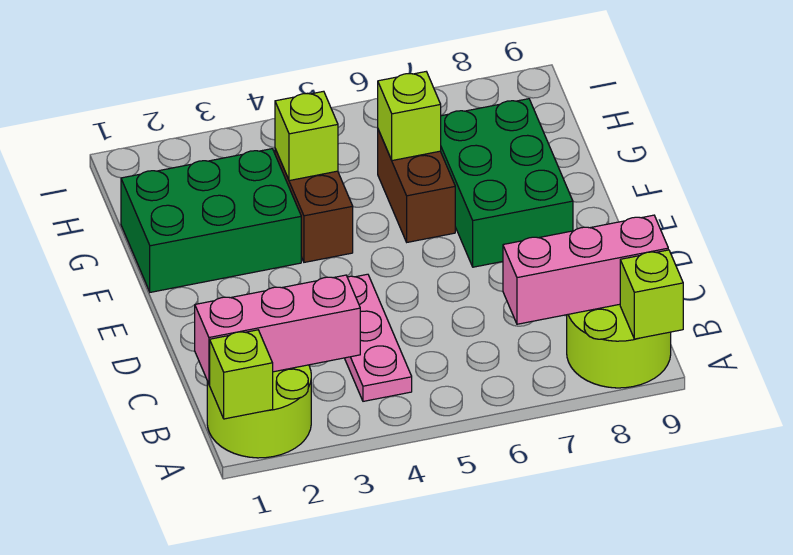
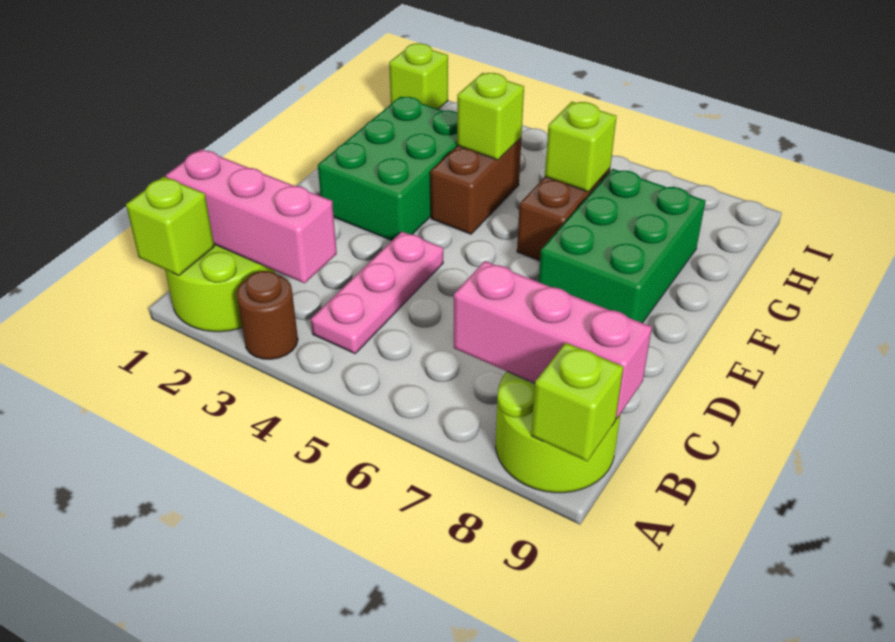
none -> brown round brick A3 level 1
green brick F1:G3 level 1 -> green brick E2:G3 level 1
none -> lime brick I1 level 1

